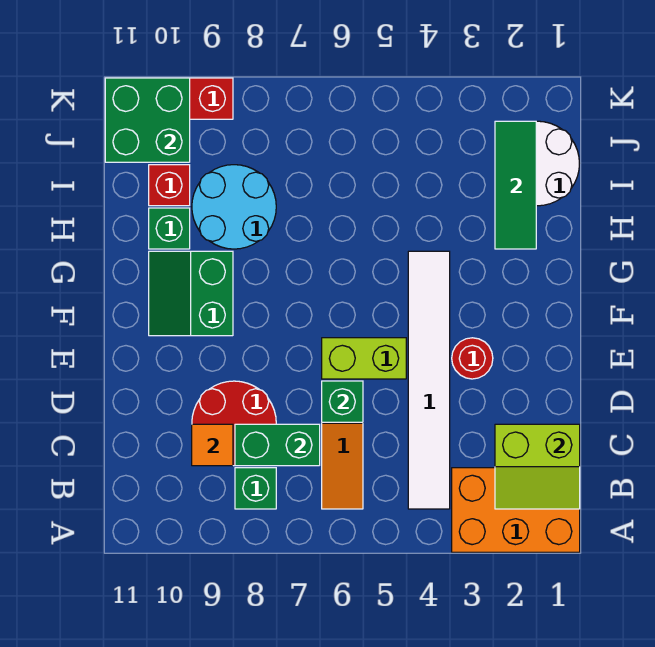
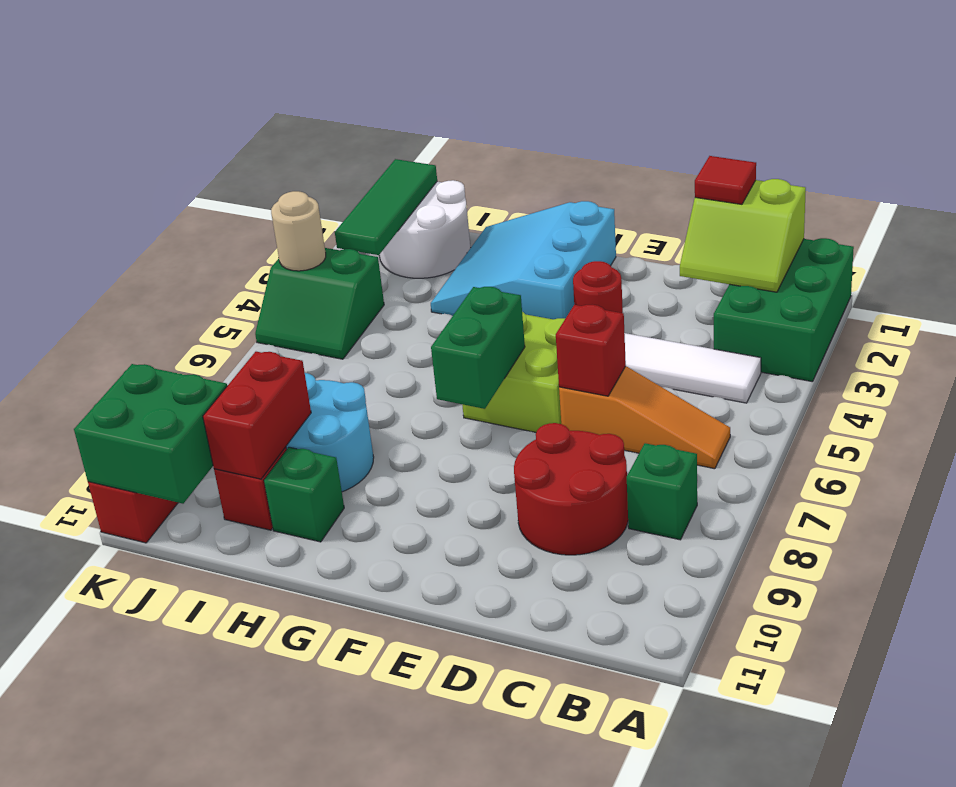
orange brick A1:B3 level 1 -> green brick A1:B3 level 1
lime slope B1:C2 level 2 top C -> lime slope B1:C2 level 2 top 1
none -> red tile C1 level 3
green brick C7:C8 level 2 -> green brick F6:F7 level 2
orange tile C9 level 2 -> none
green brick D6 level 2 -> red brick D6 level 2
lime brick E5:E6 level 1 -> lime brick E5:F6 level 1
none -> cyan slope F1:H3 level 1 top F
green slope F9:G10 level 1 top 9 -> green slope J4:K5 level 1 top 4
green tile H2:J2 level 2 -> green tile J1:J3 level 2
none -> red brick I9:I10 level 2
none -> tan round brick K4 level 2

